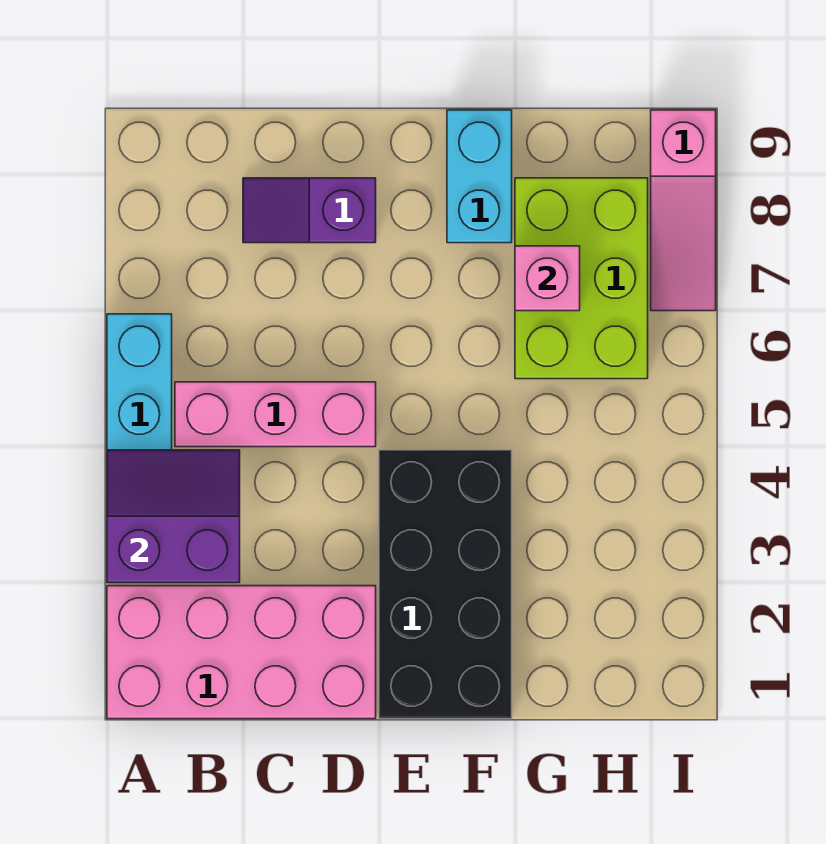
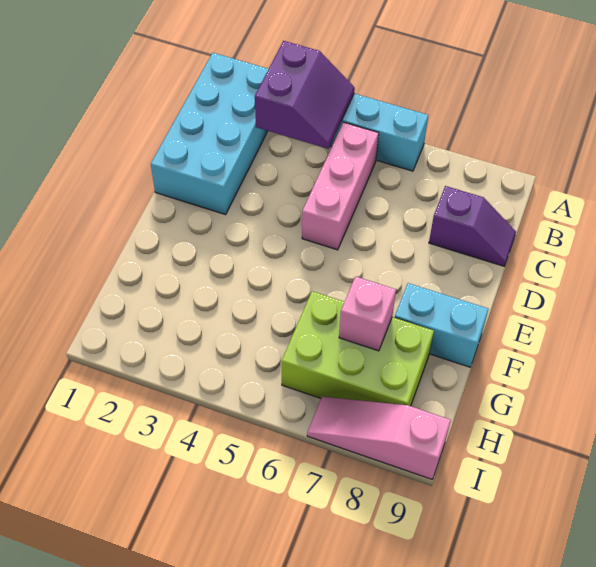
pink brick A1:D2 level 1 -> cyan brick A1:D2 level 1
purple slope C8:D8 level 1 top D -> purple slope C8:C9 level 1 top 8
black brick E1:F4 level 1 -> none

